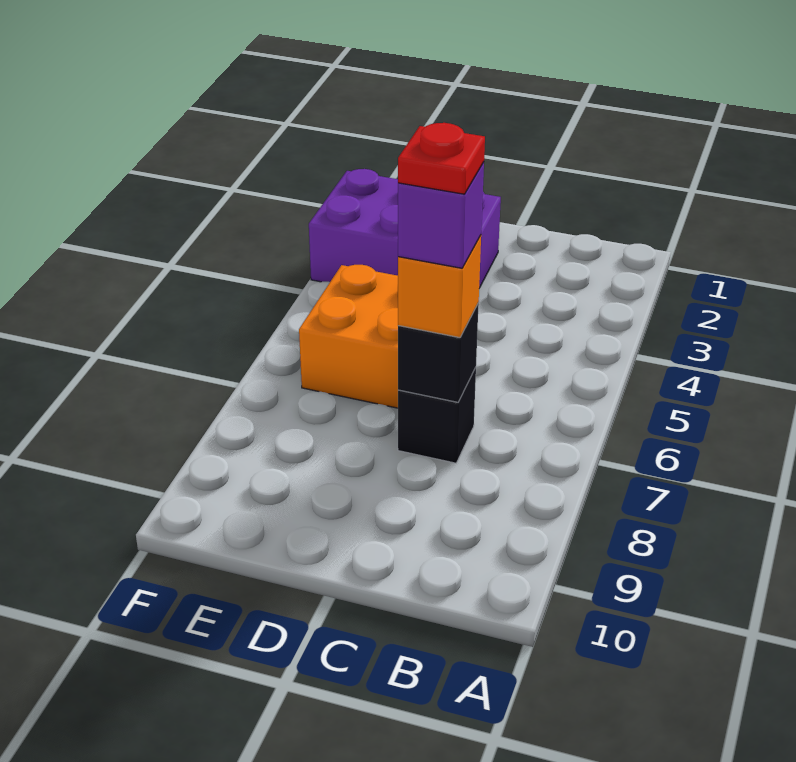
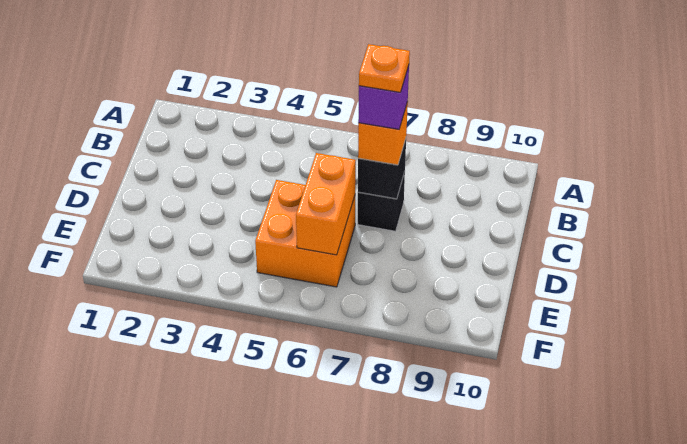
red plate C7 level 5 -> orange plate C7 level 5
purple brick D2:F3 level 1 -> none
none -> orange brick D6:E6 level 2

